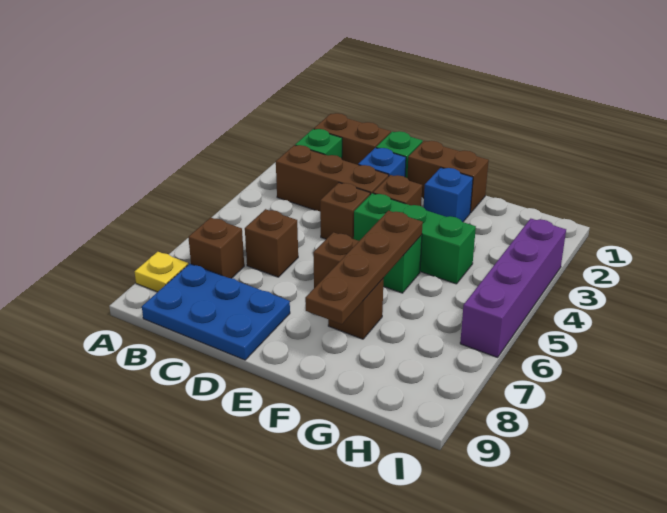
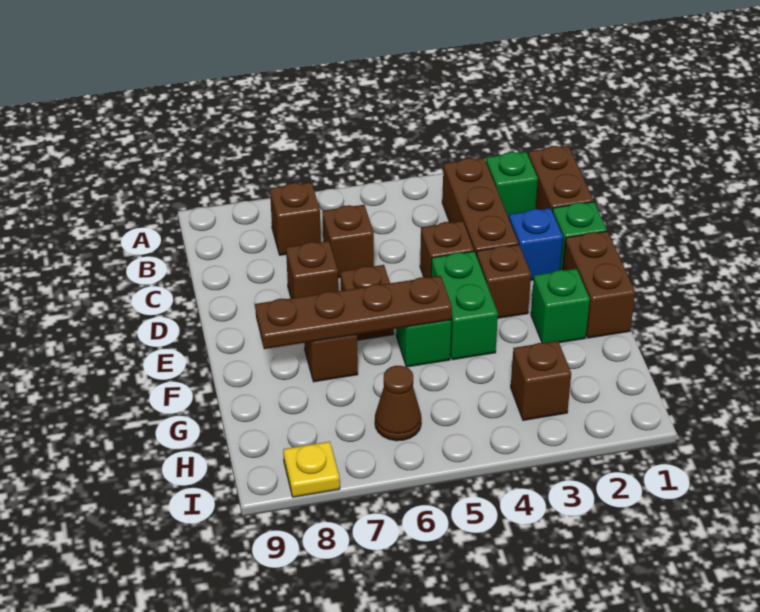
yellow plate A8 level 1 -> yellow plate I8 level 1
blue plate B8:D9 level 1 -> none
none -> brown brick D7 level 1
green brick E4:G4 level 1 -> green brick E4:F4 level 1
blue brick F2 level 1 -> green brick F2 level 1
none -> brown brick H3 level 1
none -> brown cone H6 level 1
purple brick I3:I6 level 1 -> none

